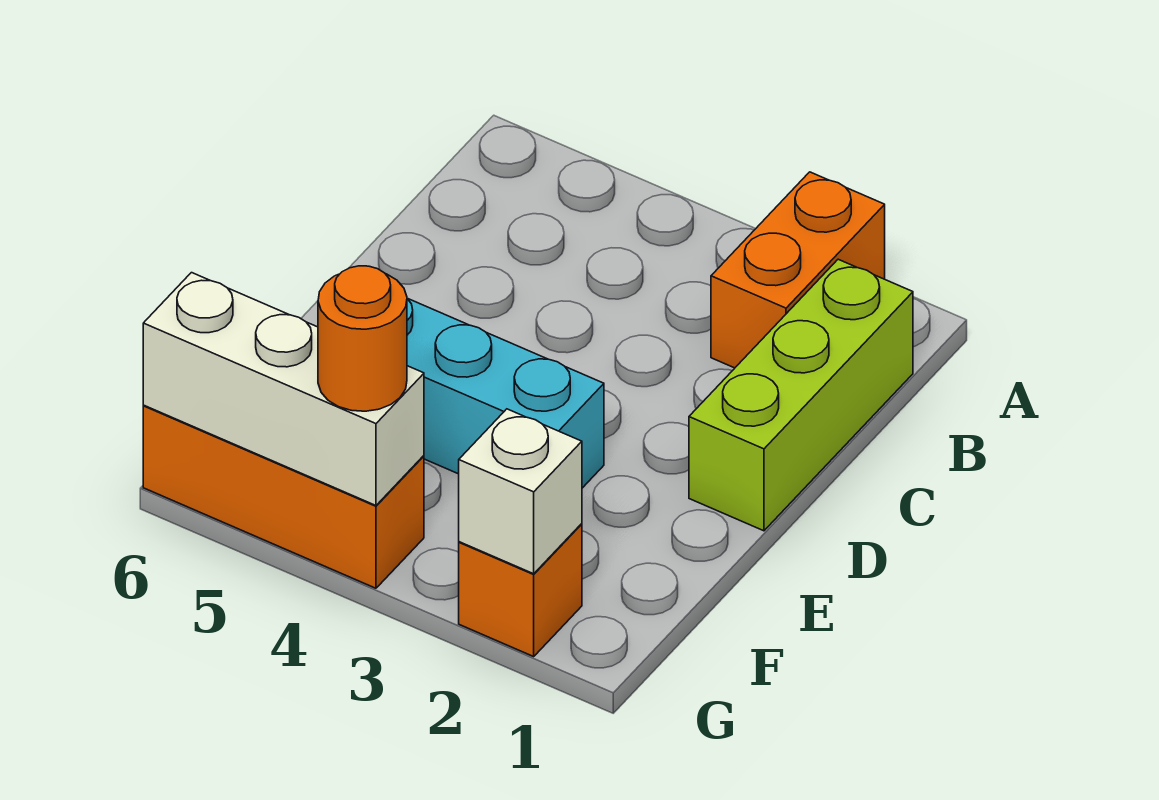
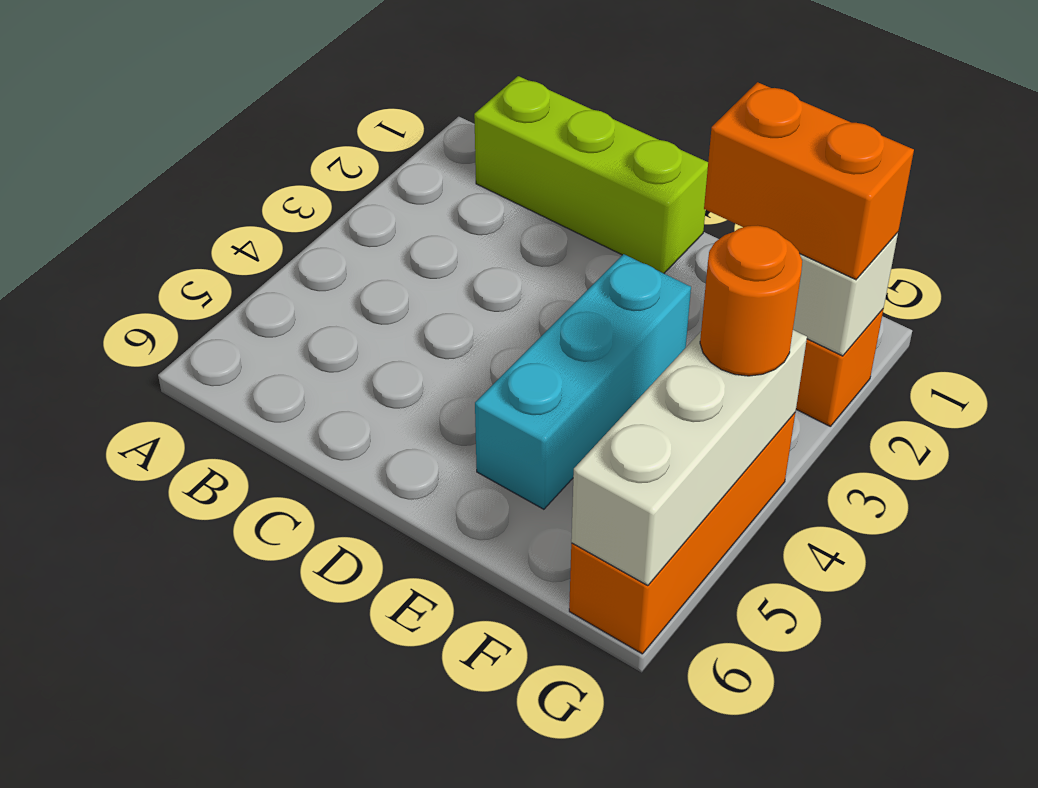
orange brick A2:B2 level 1 -> orange brick F2:G2 level 3

